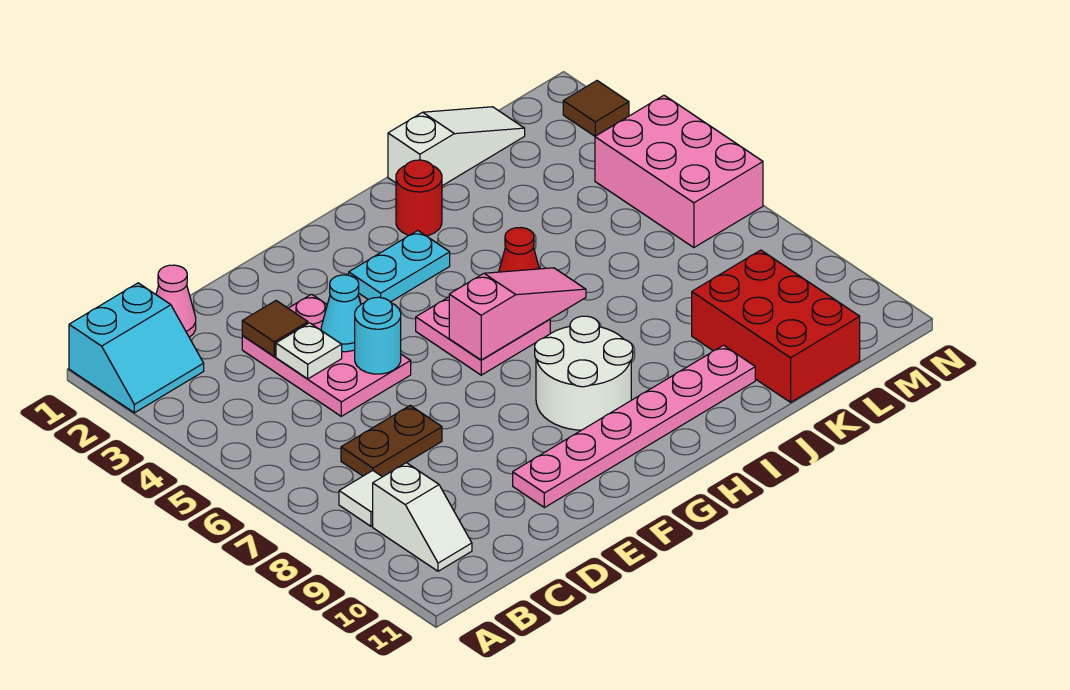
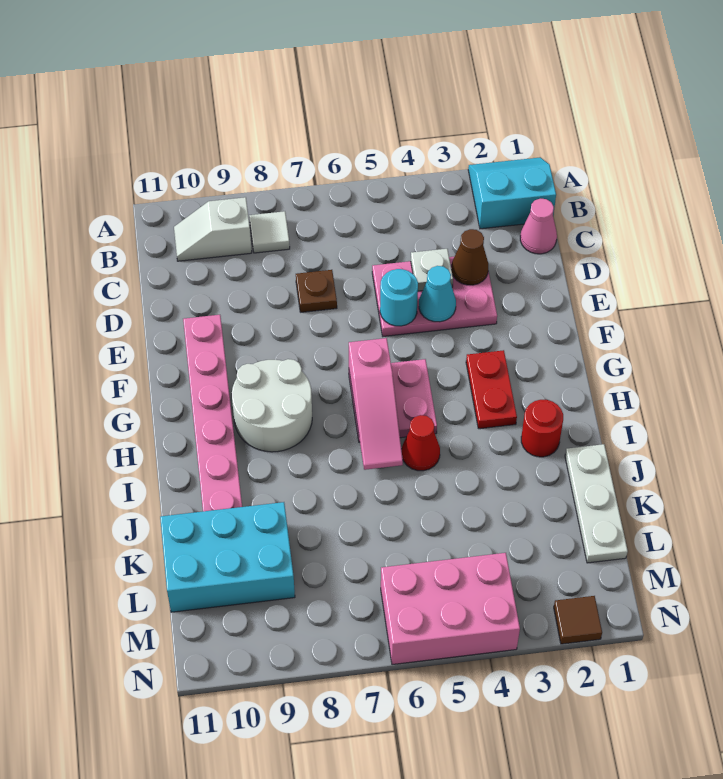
cyan slope A1:B2 level 1 top 1 -> cyan slope A1:B2 level 1 top B
brown plate C7:D7 level 1 -> brown plate D7 level 1
brown tile D3 level 2 -> brown cone D3 level 2
cyan plate G3:H3 level 1 -> red plate G3:H3 level 1
white slope J1:L1 level 1 top J -> white plate J1:L1 level 1
red brick K9:L11 level 1 -> cyan brick K9:L11 level 1

